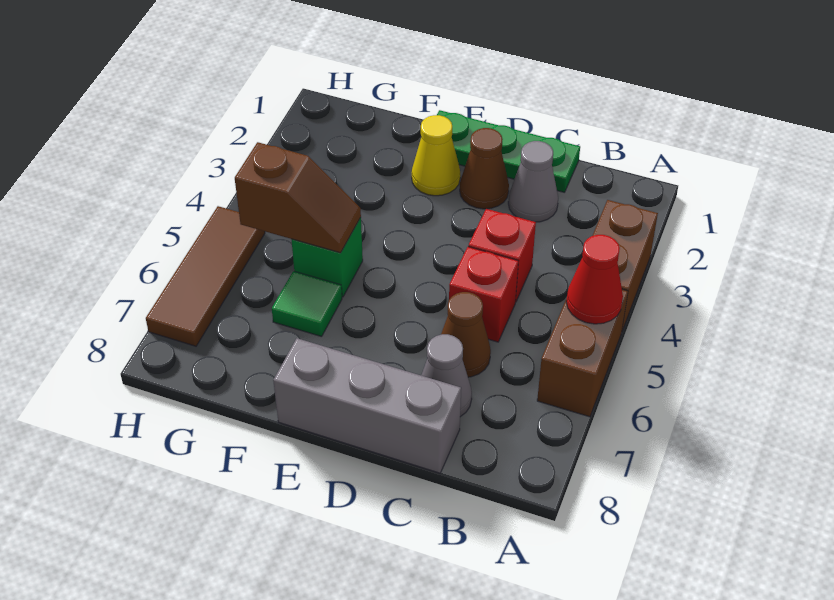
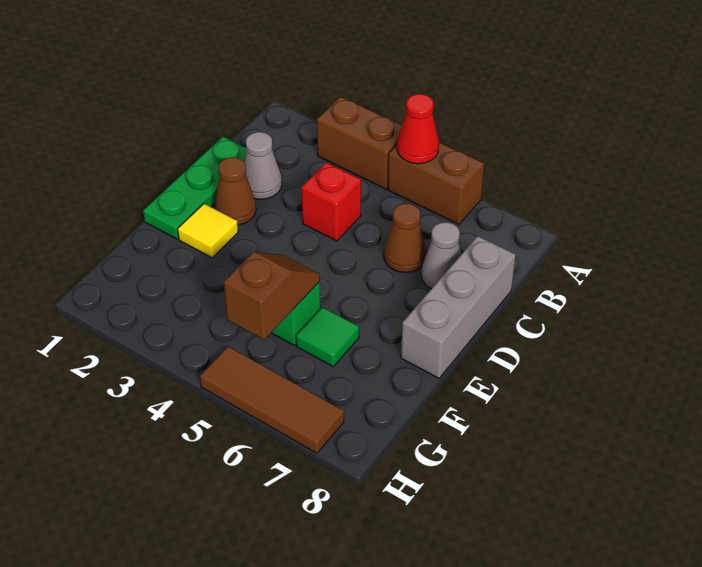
red brick C5 level 1 -> none
yellow cone E2 level 1 -> yellow tile E2 level 1

